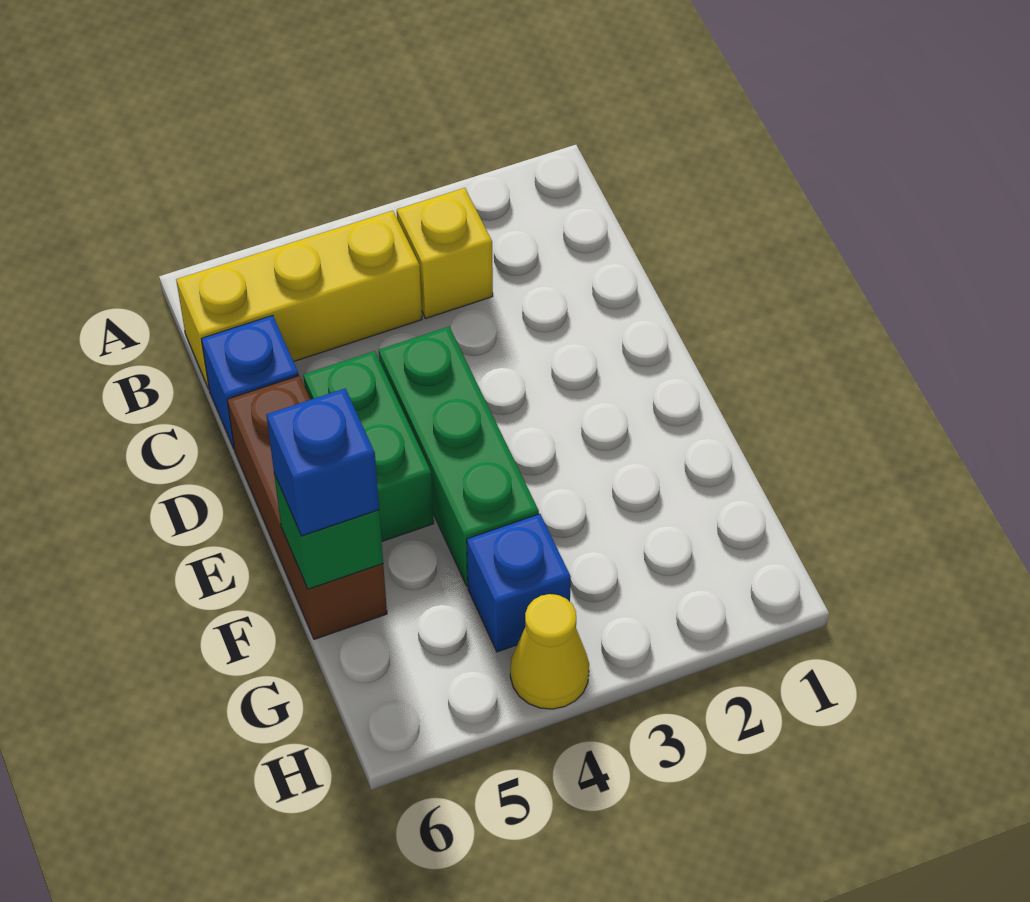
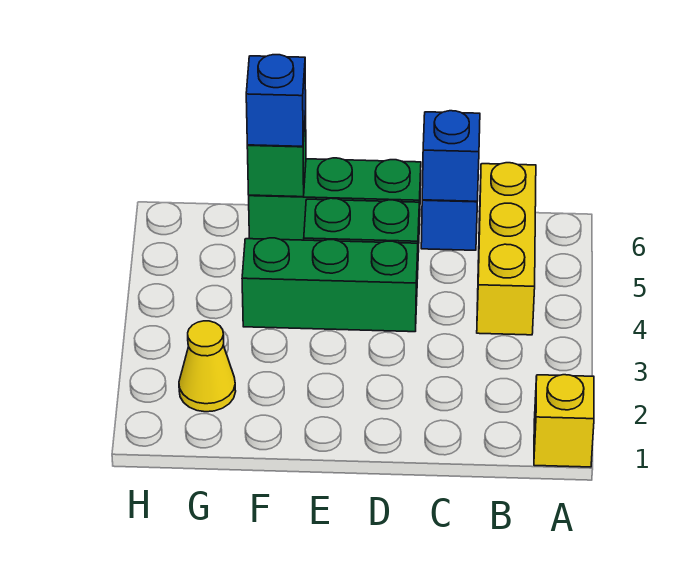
yellow brick B3 level 1 -> yellow brick A1 level 1
brown brick D6:F6 level 1 -> green brick D6:F6 level 1
blue brick G4 level 1 -> blue brick C6 level 2
yellow cone H4 level 1 -> yellow cone G2 level 1

